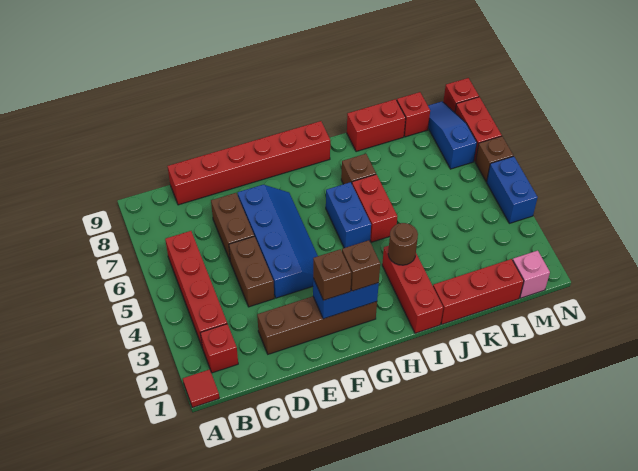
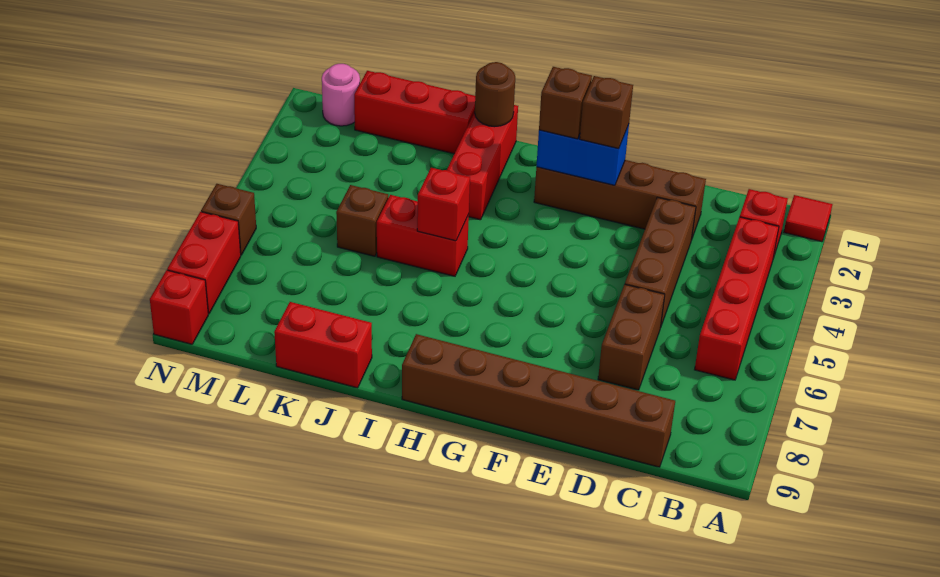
red brick C9:H9 level 1 -> brown brick C9:H9 level 1
brown brick D4:D5 level 1 -> brown brick D3:D5 level 1
blue slope E4:F7 level 1 top E -> none
blue brick H5:H6 level 1 -> none
brown round brick I3 level 2 -> brown round brick I1 level 2
red brick I5:I6 level 1 -> red brick I5:J5 level 1
brown brick I7 level 1 -> brown brick K5 level 1
red brick L9 level 1 -> red brick I5 level 2
pink brick M1 level 1 -> pink round brick M1 level 1
blue slope M7:M9 level 1 top 7 -> none
blue brick N4:N5 level 1 -> none

